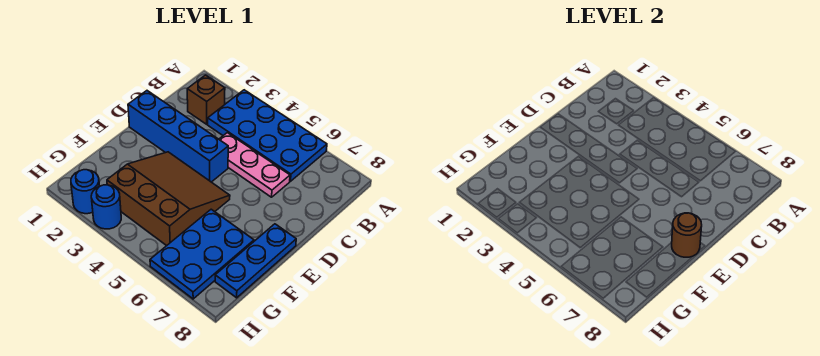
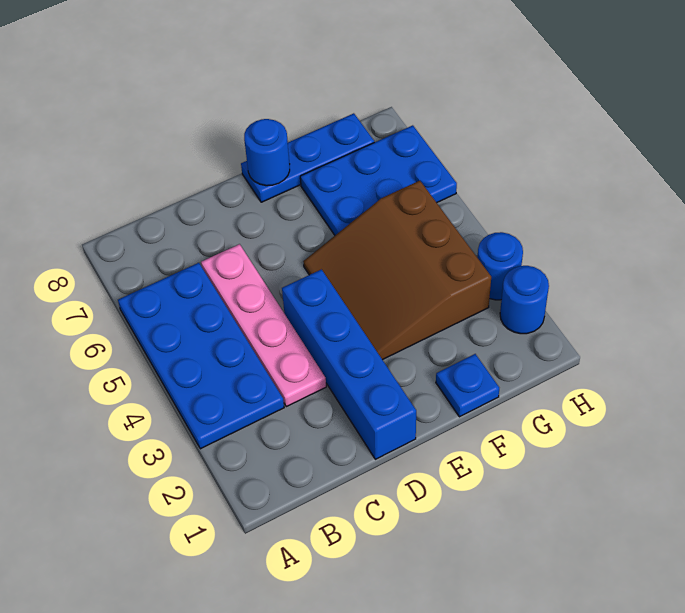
brown brick B2 level 1 -> none
pink plate C4:C6 level 1 -> pink plate C3:C6 level 1
brown round brick E8 level 2 -> blue round brick E8 level 2
none -> blue plate F1 level 1

